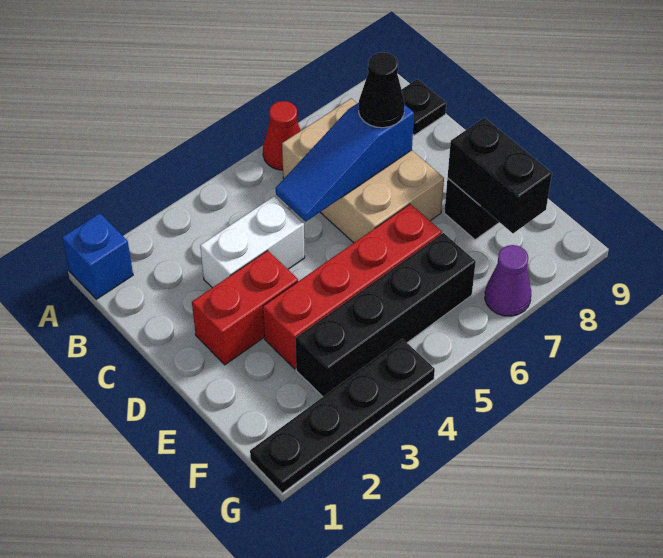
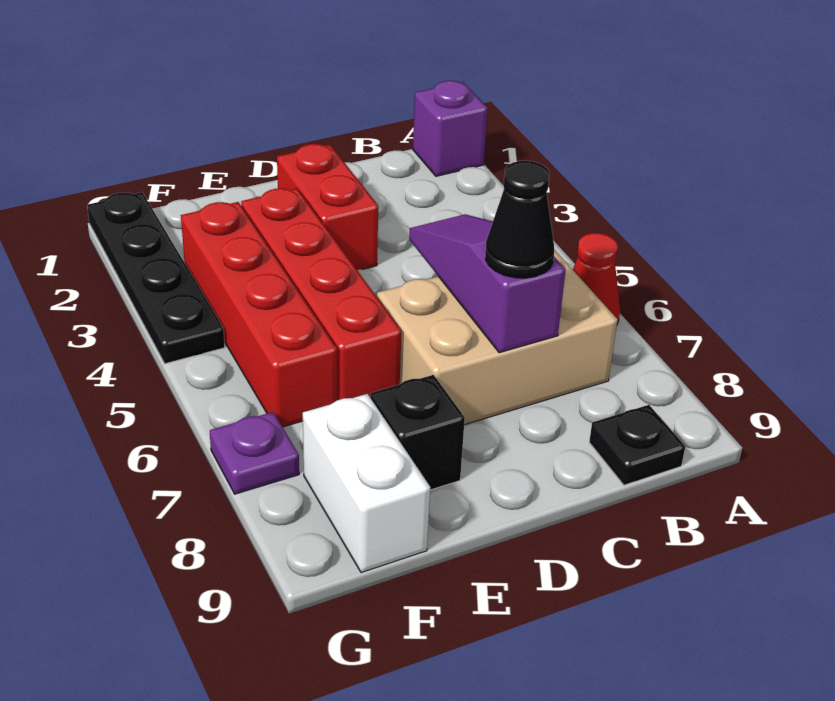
blue brick A1 level 1 -> purple brick A1 level 1
white brick C3:C4 level 1 -> white brick F8:F9 level 1
blue slope C5:C7 level 2 top 7 -> purple slope C5:C7 level 2 top 7
black brick E8:F8 level 2 -> none
black brick F3:F6 level 1 -> red brick F3:F6 level 1
purple cone G7 level 1 -> purple plate G7 level 1

